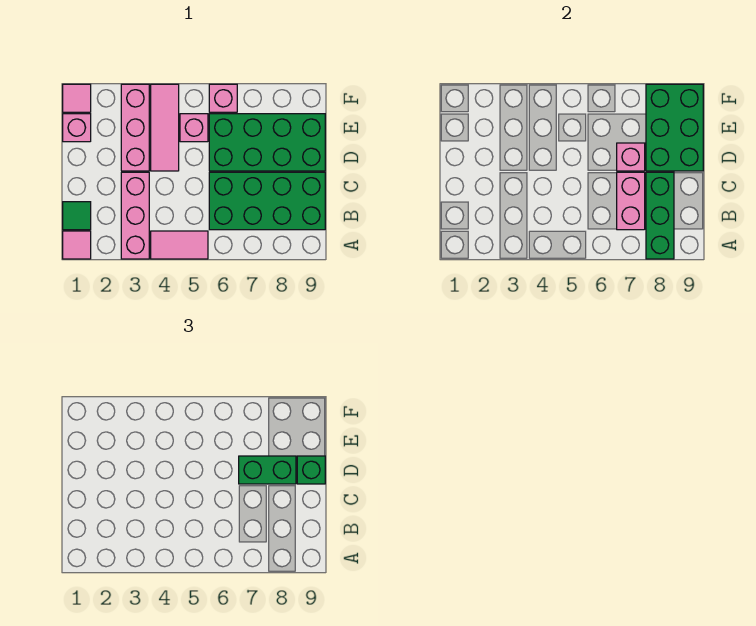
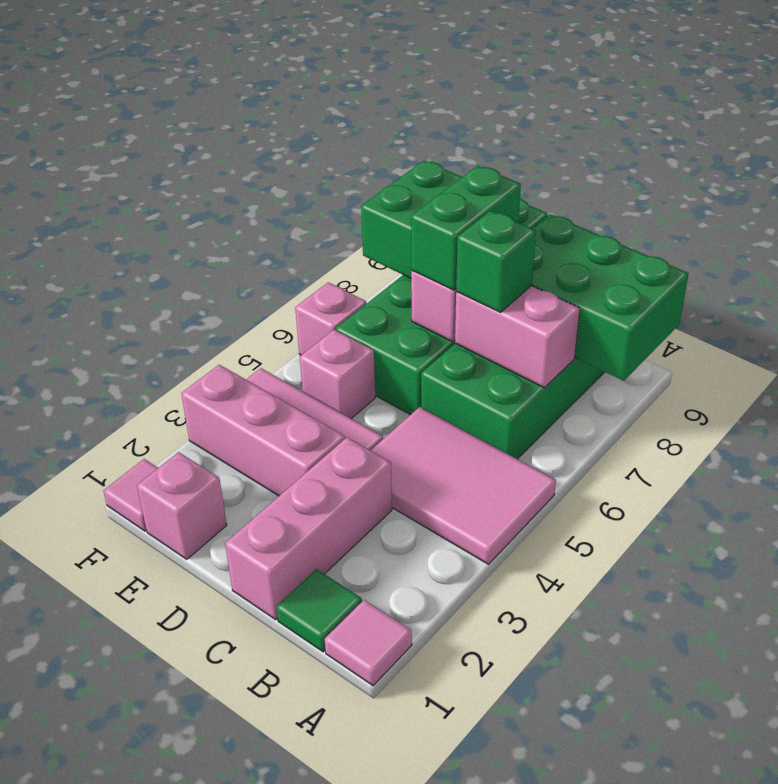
pink brick A3:C3 level 1 -> pink brick C1:C3 level 1
pink tile A4:A5 level 1 -> pink tile A4:C5 level 1
green brick A8:C8 level 2 -> green brick A8:C9 level 2
green brick D9 level 3 -> green brick C7 level 3

